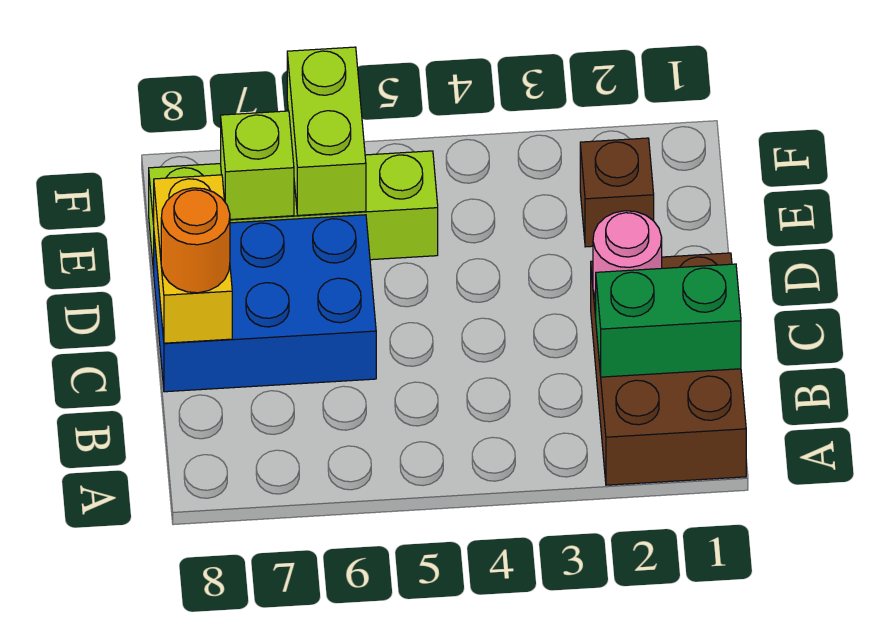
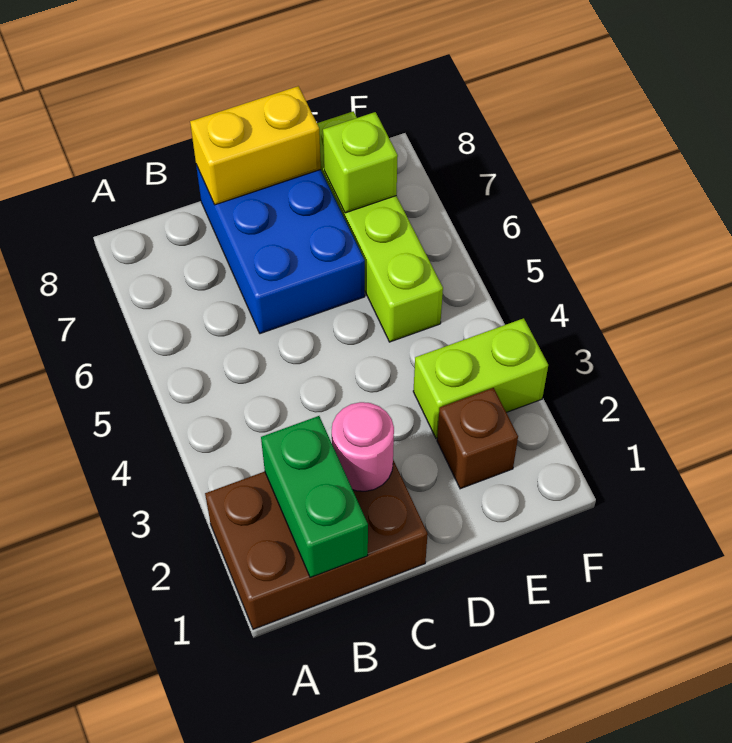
orange round brick C8 level 3 -> none
lime brick E6:F6 level 2 -> lime brick E3:F3 level 1

